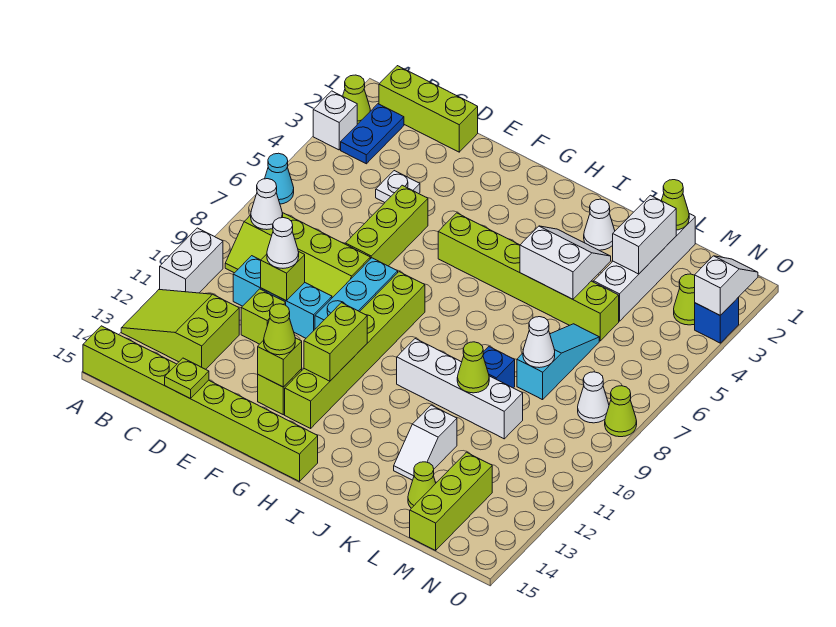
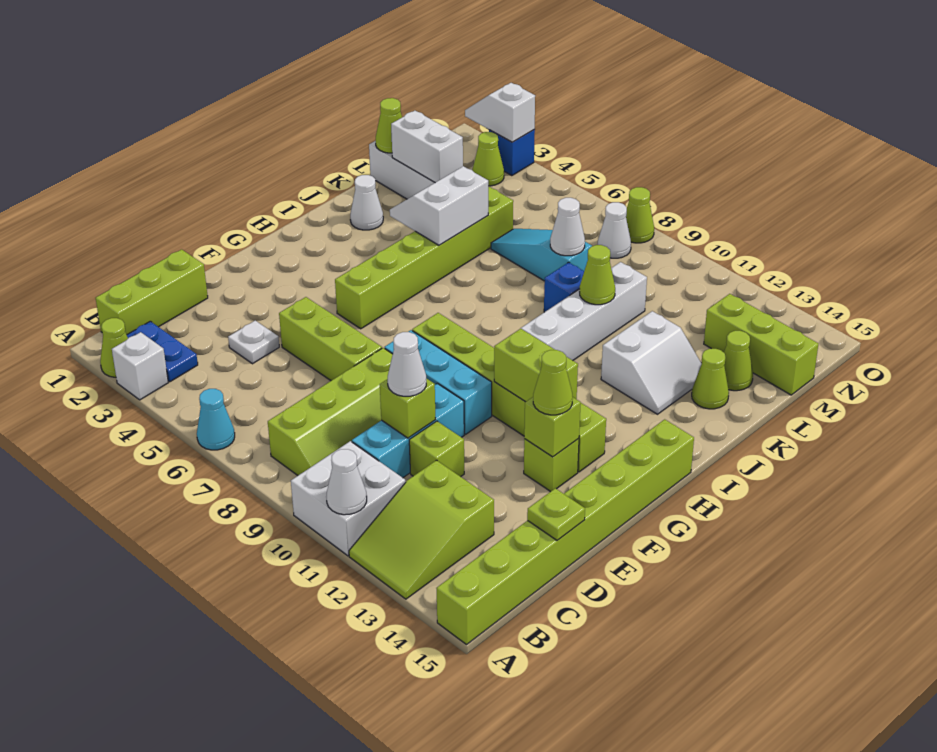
white brick A10:A11 level 1 -> white brick A10:B11 level 1
white cone B8 level 2 -> white cone A11 level 2
white slope K12:K13 level 1 top 12 -> white slope J12:K13 level 1 top 12
none -> lime cone K14 level 1

